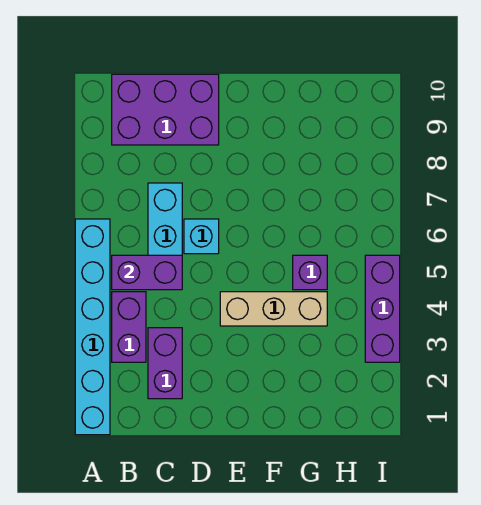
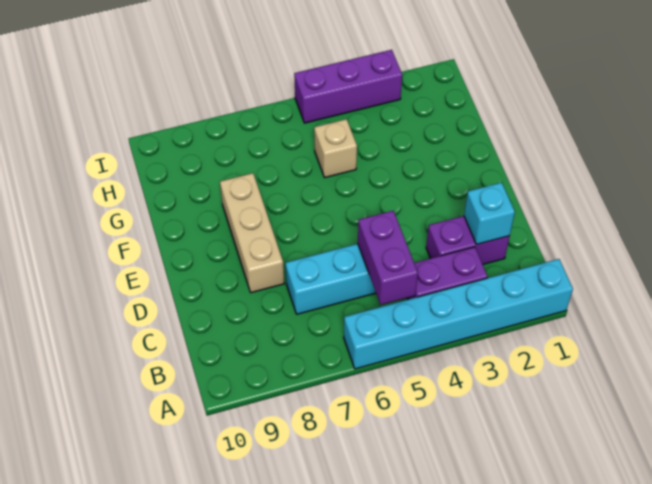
purple brick B9:D10 level 1 -> none
cyan brick D6 level 1 -> cyan brick C2 level 2
tan brick E4:G4 level 1 -> tan brick D8:F8 level 1
purple brick G5 level 1 -> tan brick G5 level 1

